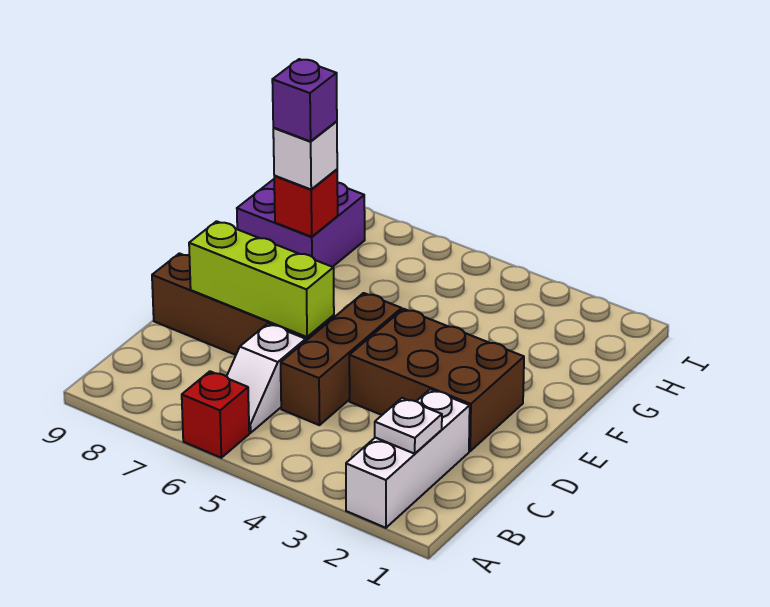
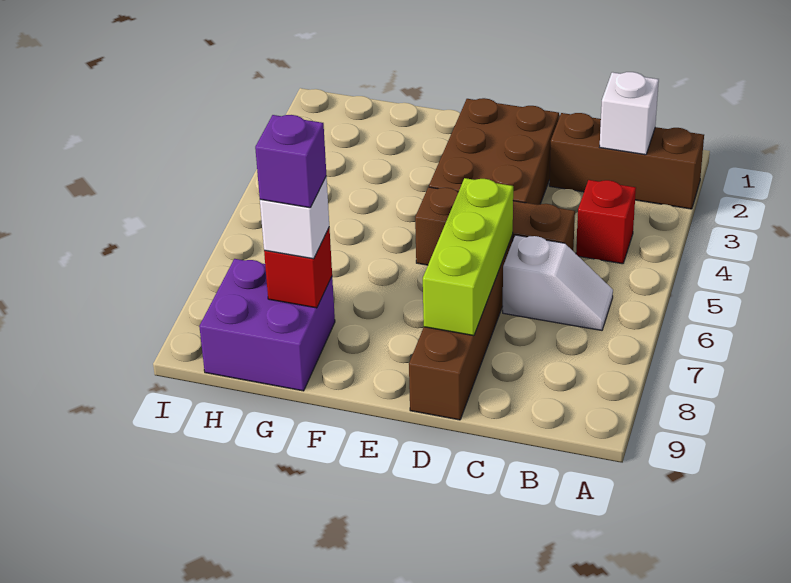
white brick A2:C2 level 1 -> brown brick A2:C2 level 1
red brick A6 level 1 -> red brick B4 level 1
white plate B2 level 2 -> white brick B2 level 2

